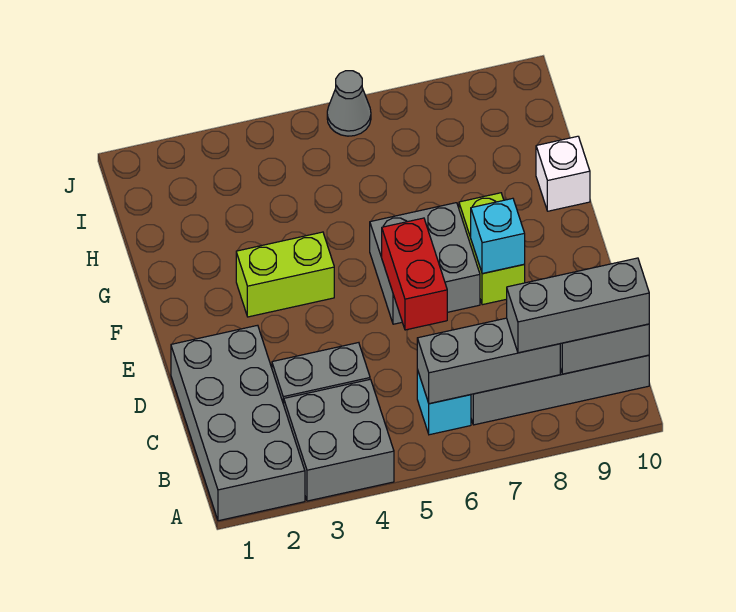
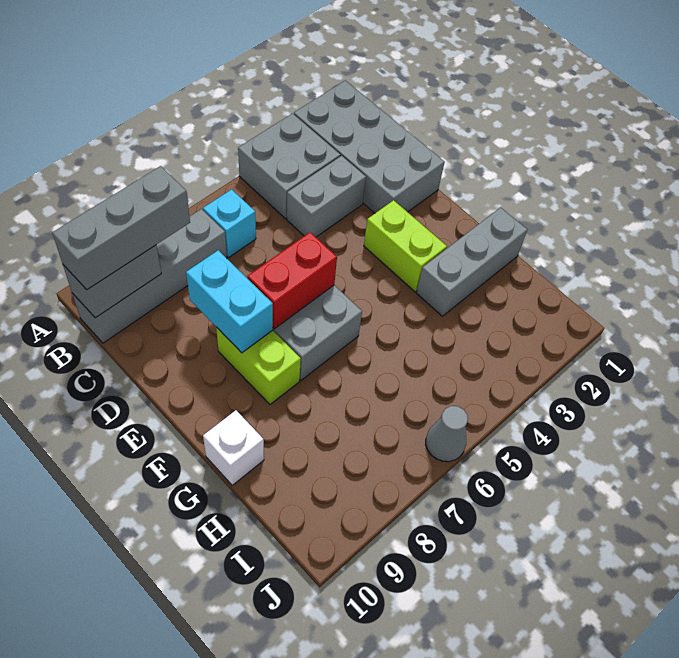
grey brick B6:B8 level 2 -> grey brick G1:G3 level 1
red brick D6:E6 level 2 -> red brick E6:E7 level 2
cyan brick E8 level 2 -> cyan brick D8:E8 level 2
lime brick F3:F4 level 1 -> lime brick E3:F3 level 1

